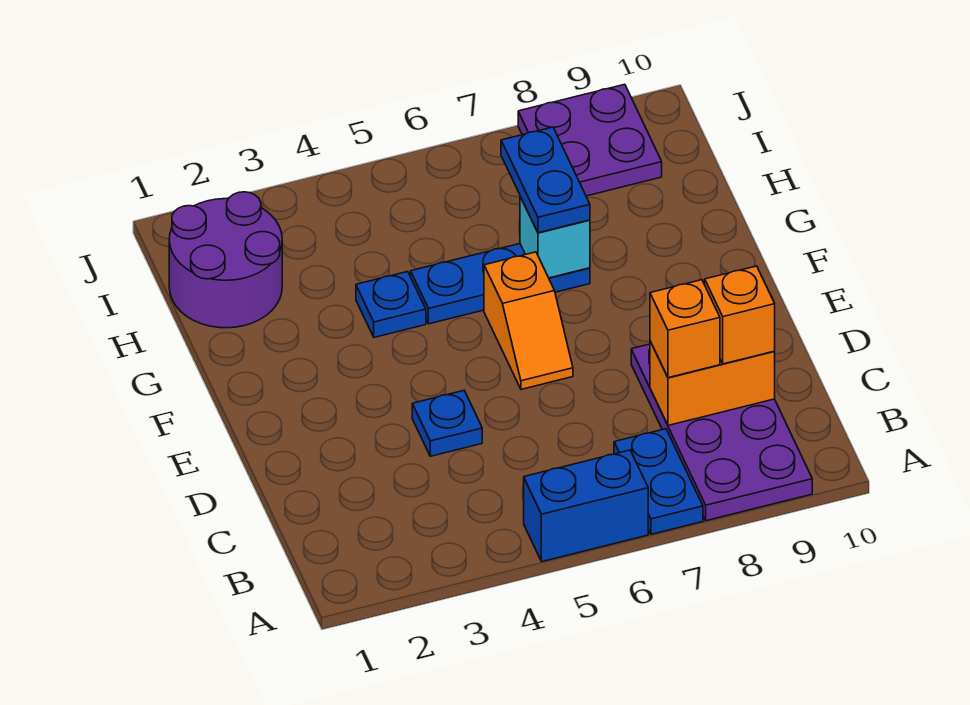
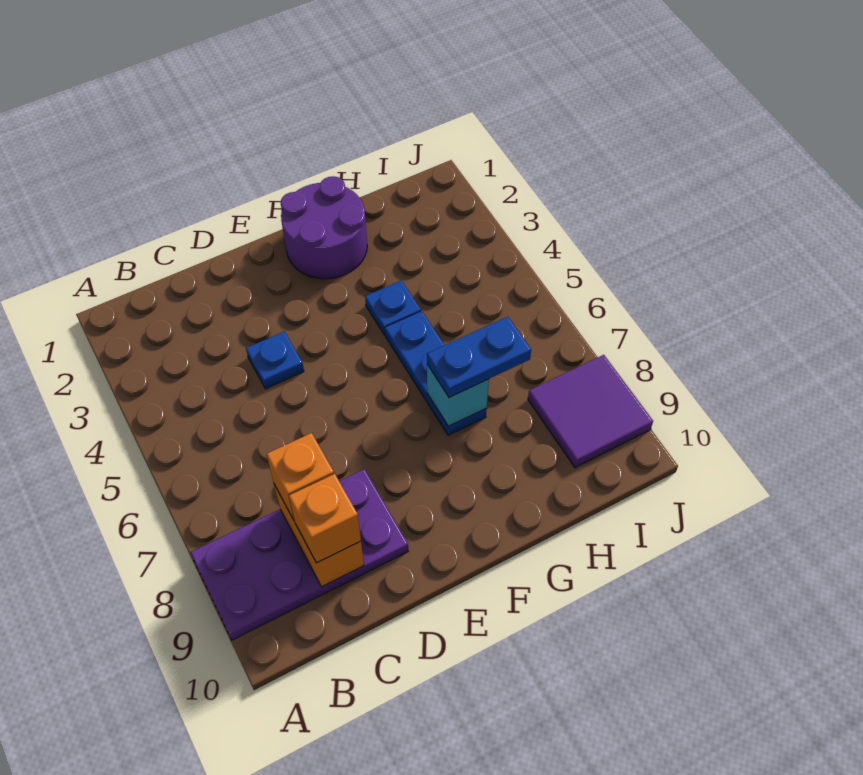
blue brick A5:A6 level 1 -> none
blue plate A7:B7 level 1 -> none
orange slope E6:F6 level 1 top F -> none
purple round brick H1:I2 level 1 -> purple round brick F1:G2 level 1
purple plate I8:J9 level 1 -> purple tile I8:J9 level 1

